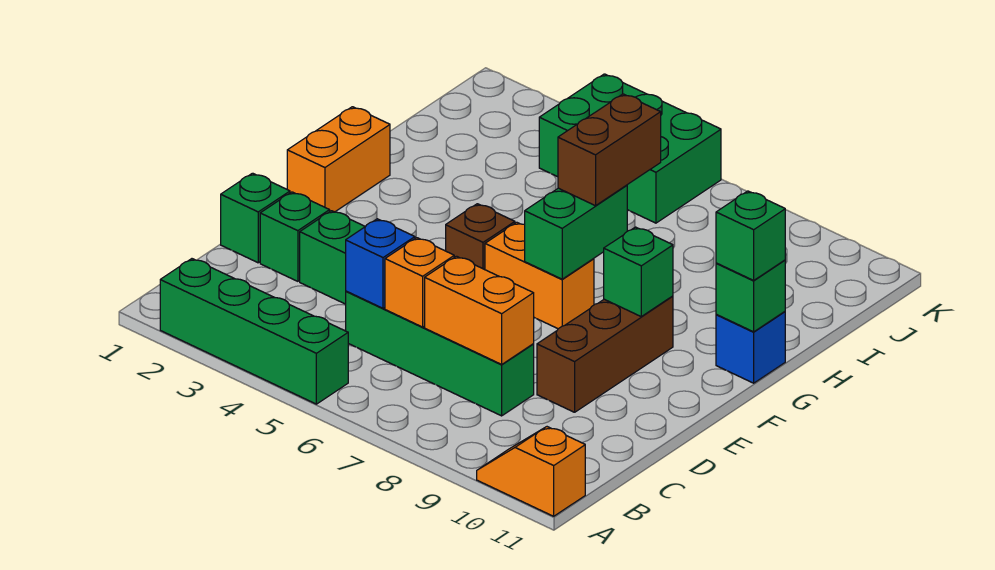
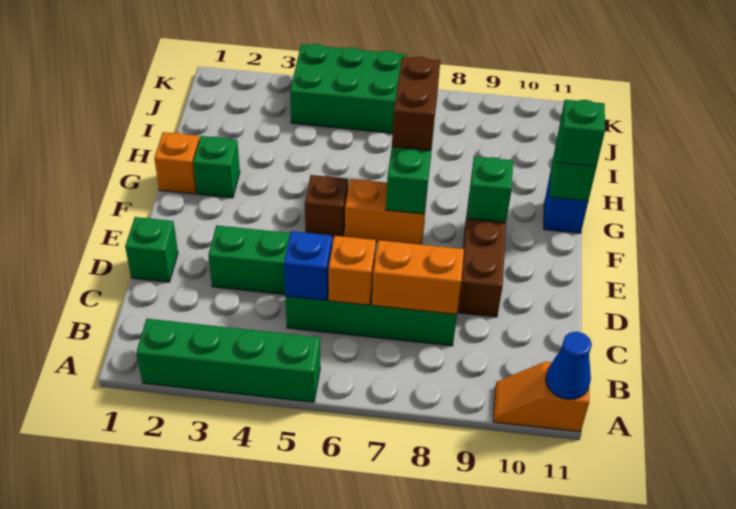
none -> blue cone A11 level 2
green brick D2 level 1 -> green brick G2 level 1
orange brick F1:G1 level 1 -> orange brick G1 level 1

